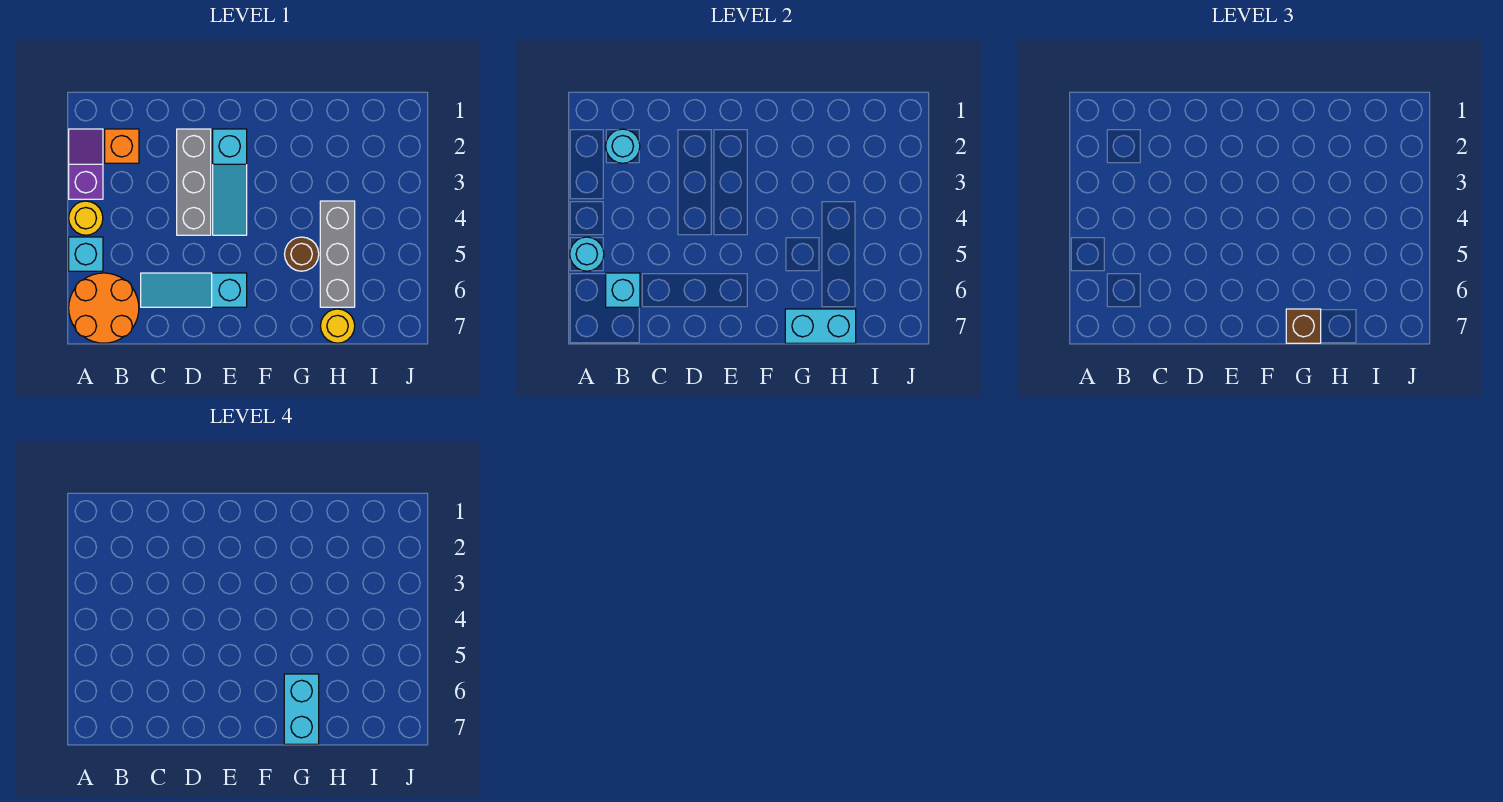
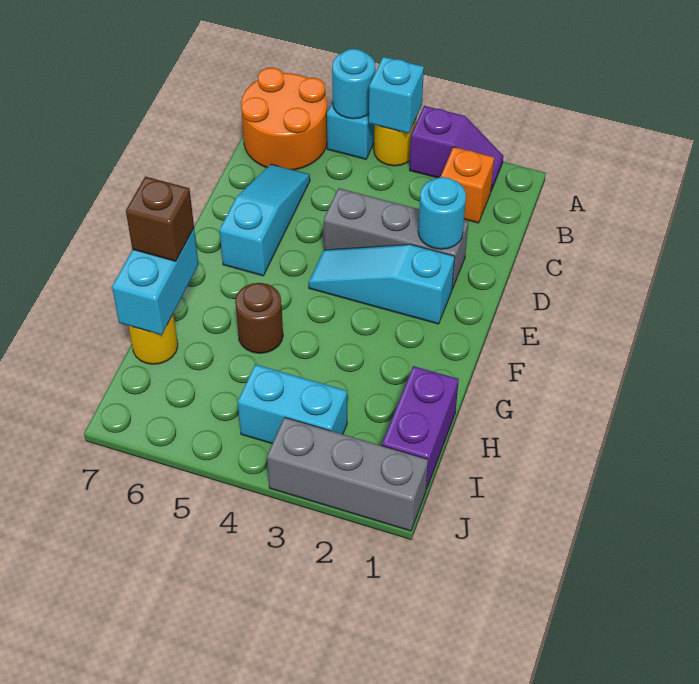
cyan round brick B2 level 2 -> cyan round brick D2 level 2
cyan brick B6 level 2 -> cyan brick A4 level 2
cyan brick G6:G7 level 4 -> cyan brick I3:I4 level 1
none -> purple brick H1:I1 level 1
grey brick H4:H6 level 1 -> grey brick J1:J3 level 1

